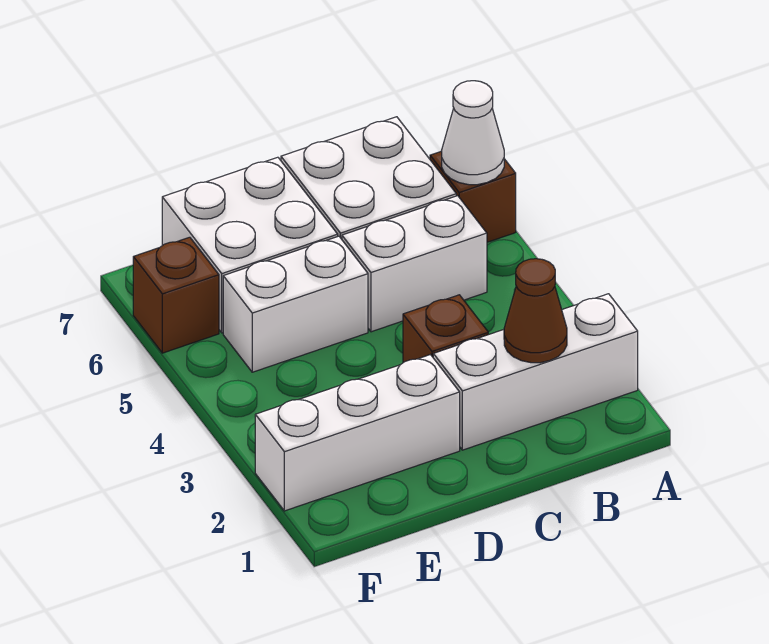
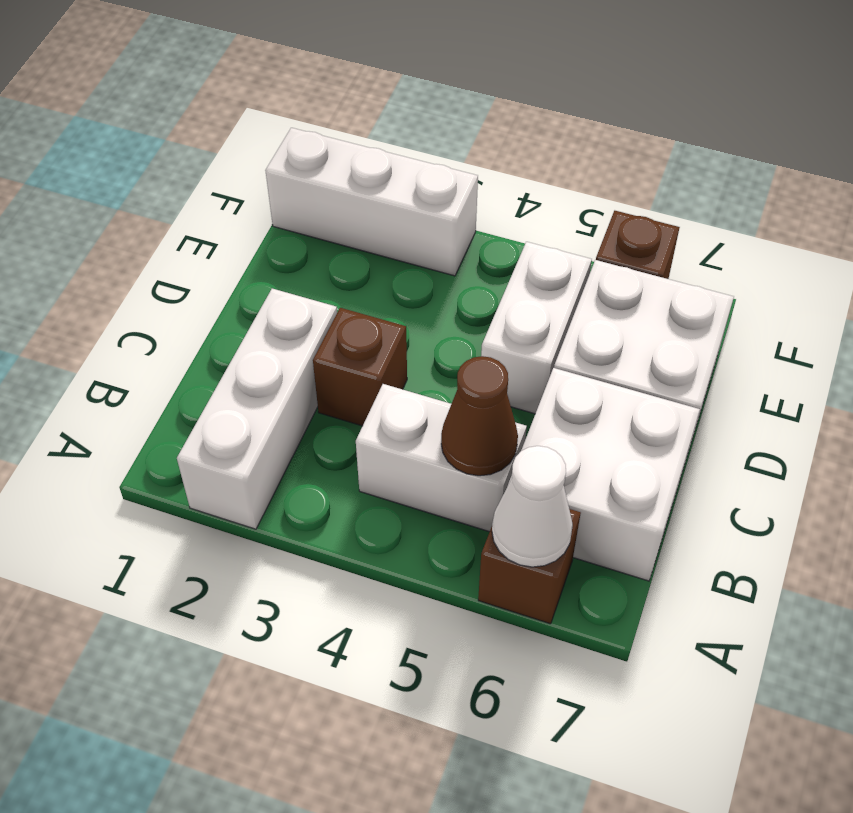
brown cone B2 level 2 -> brown cone B5 level 2
white brick B5:C5 level 1 -> white brick B4:B5 level 1
white brick D2:F2 level 1 -> white brick F1:F3 level 1

